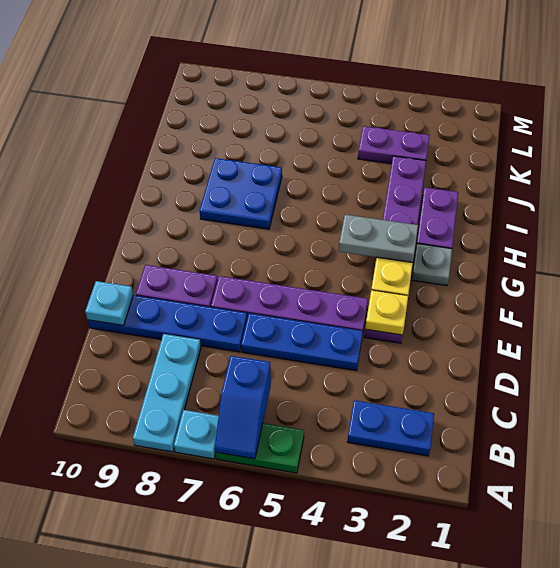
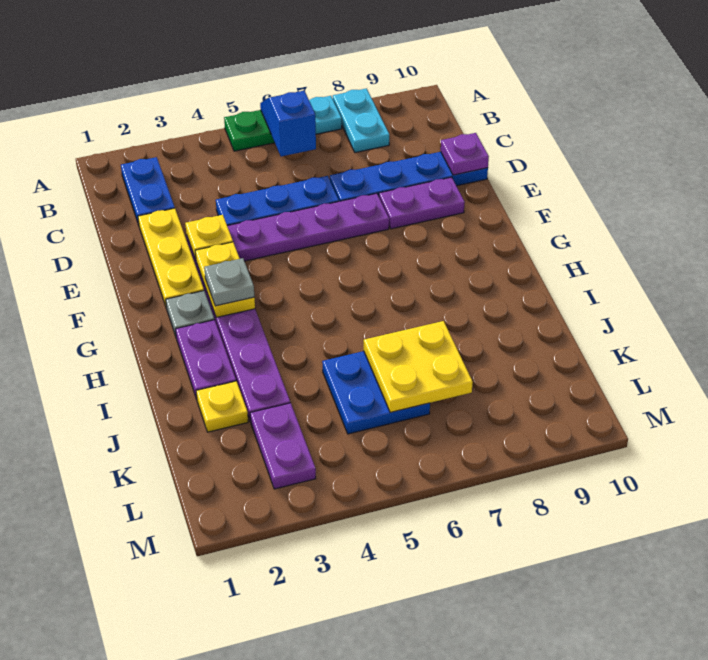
cyan plate A8:C8 level 1 -> cyan plate A8:B8 level 1
blue plate B2:B3 level 1 -> blue plate B2:C2 level 1
none -> yellow plate D2:F2 level 1
cyan plate D10 level 2 -> purple plate D10 level 2
grey plate G3:G4 level 3 -> grey plate G3 level 3
blue plate H7:I8 level 1 -> blue plate J5:K6 level 1
none -> yellow plate J2 level 1
none -> yellow plate J6:K7 level 2
purple plate K3:K4 level 1 -> purple plate K3:L3 level 1

